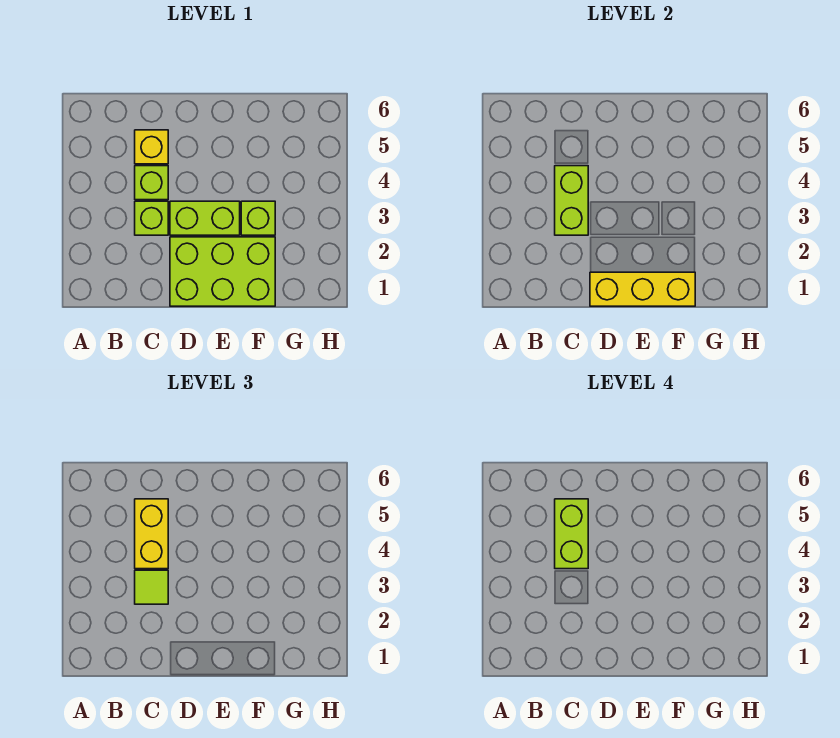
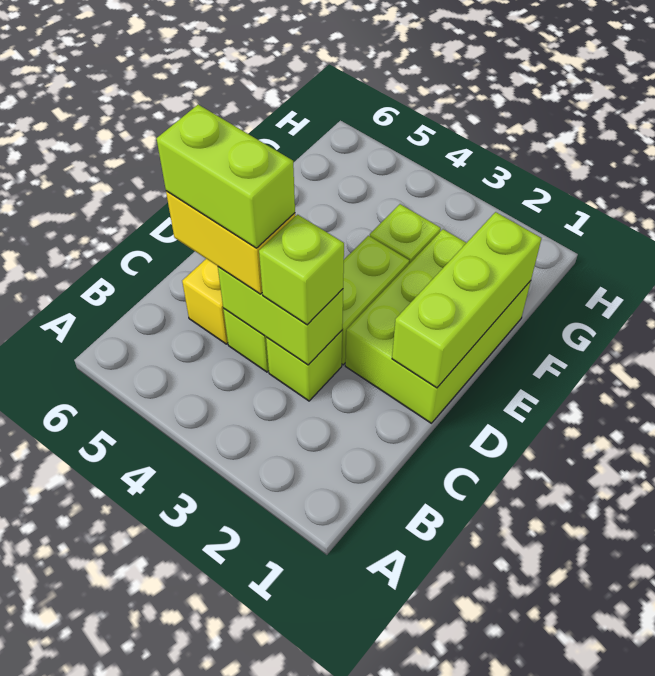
lime tile C3 level 3 -> lime brick C3 level 3
yellow brick D1:F1 level 2 -> lime brick D1:F1 level 2

